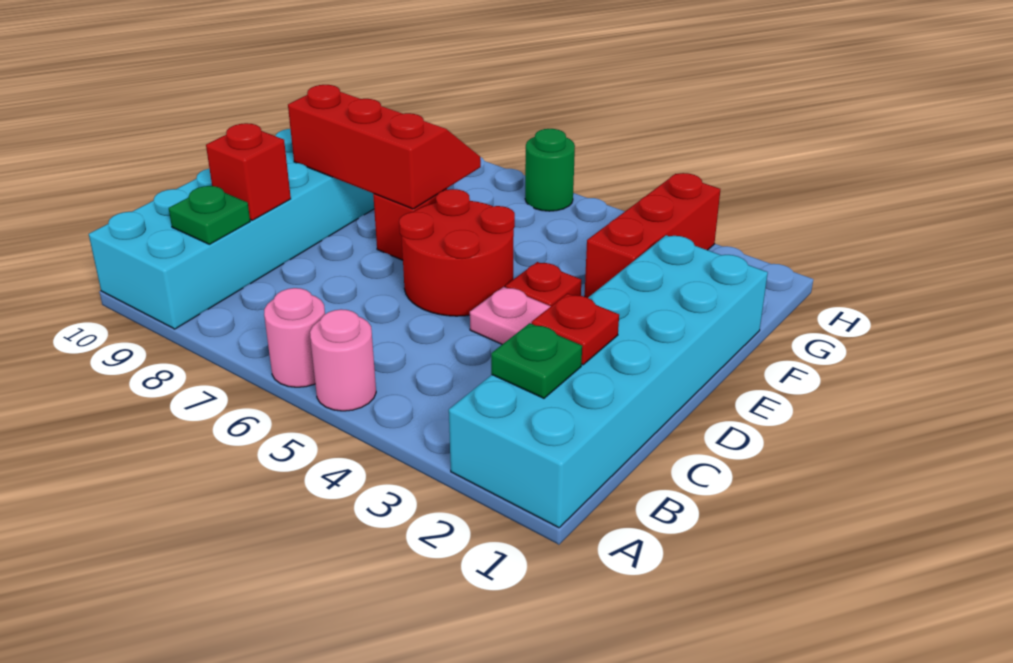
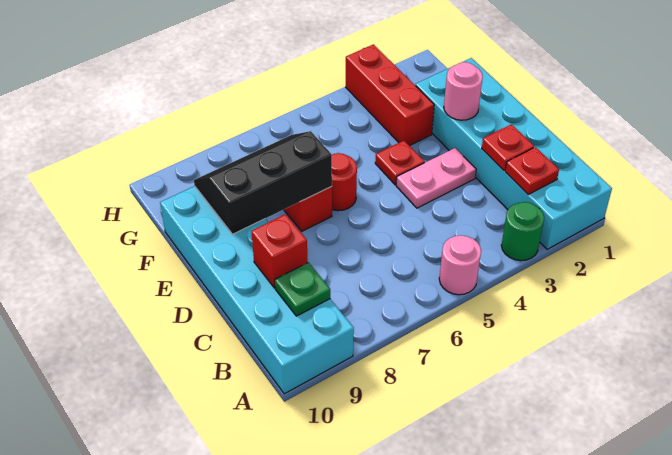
pink round brick A6 level 1 -> pink round brick E2 level 2
green plate B2 level 2 -> red plate B2 level 2
red round brick D5:E6 level 1 -> red round brick E6 level 1
red slope E7:F9 level 2 top E -> black slope E7:F9 level 2 top E
green round brick H6 level 1 -> green round brick A3 level 1

